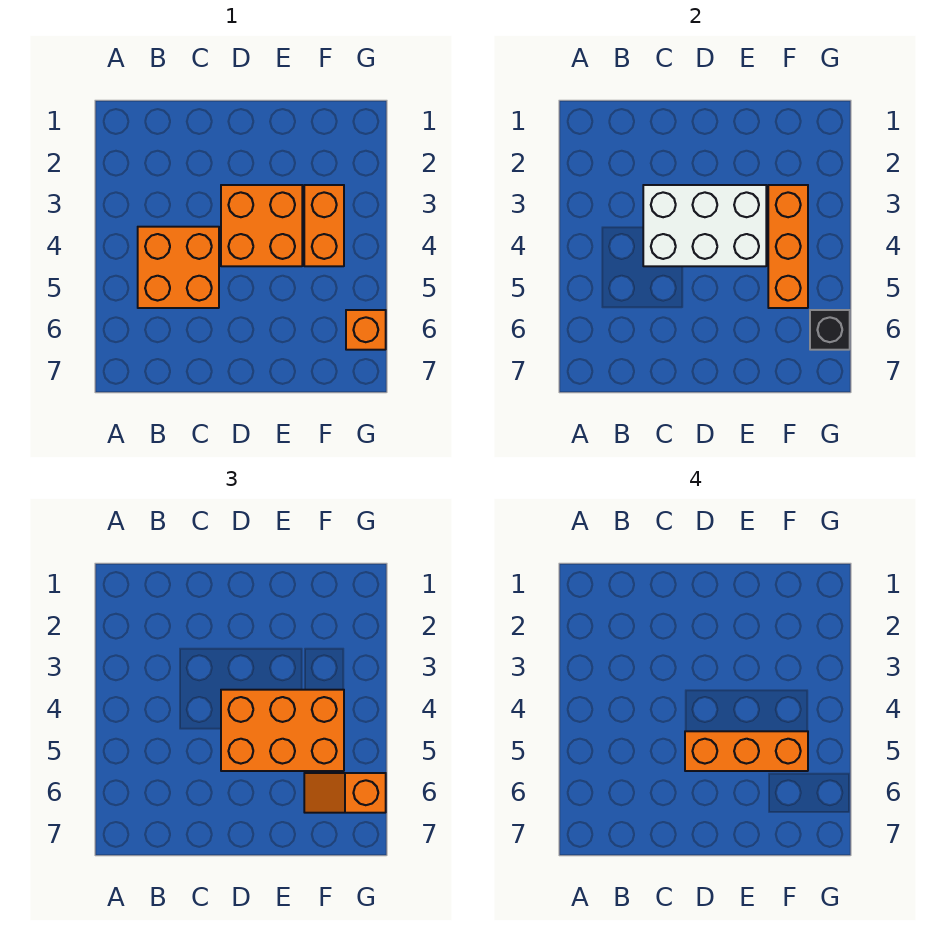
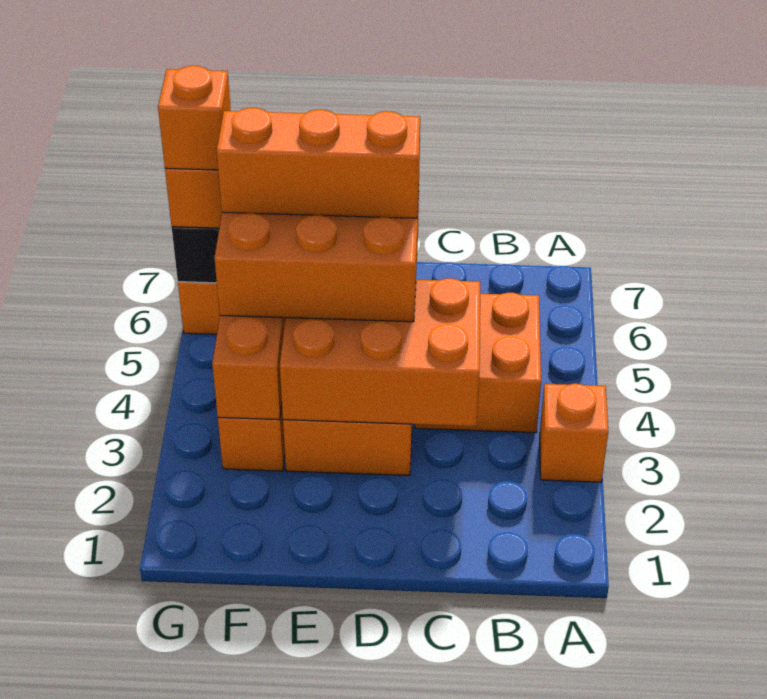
none -> orange brick A3 level 1
white brick C3:E4 level 2 -> orange brick C3:E4 level 2
none -> orange brick G6 level 4

